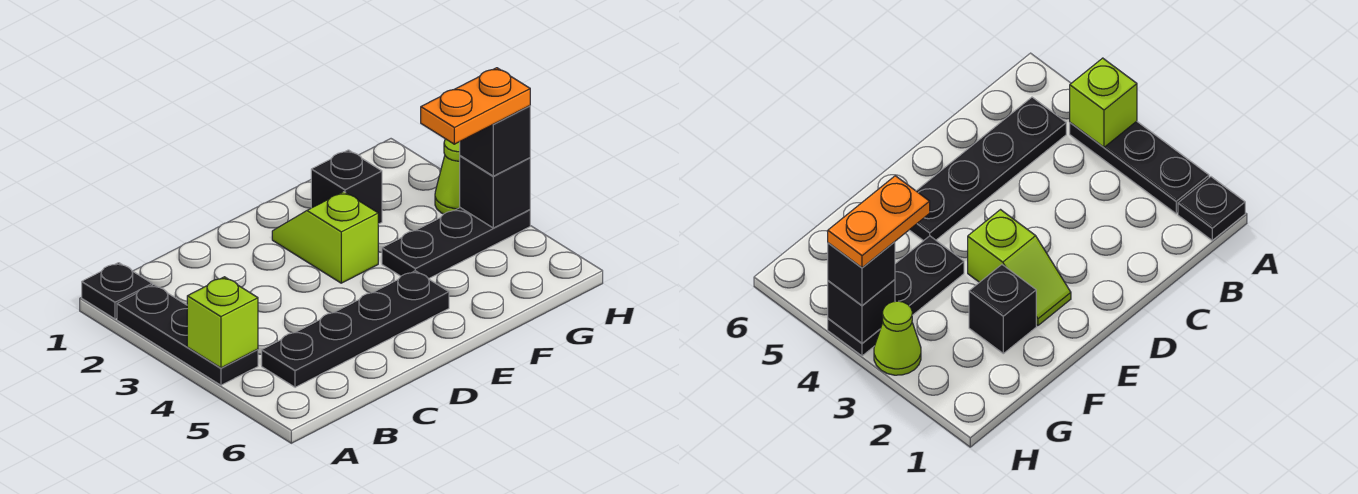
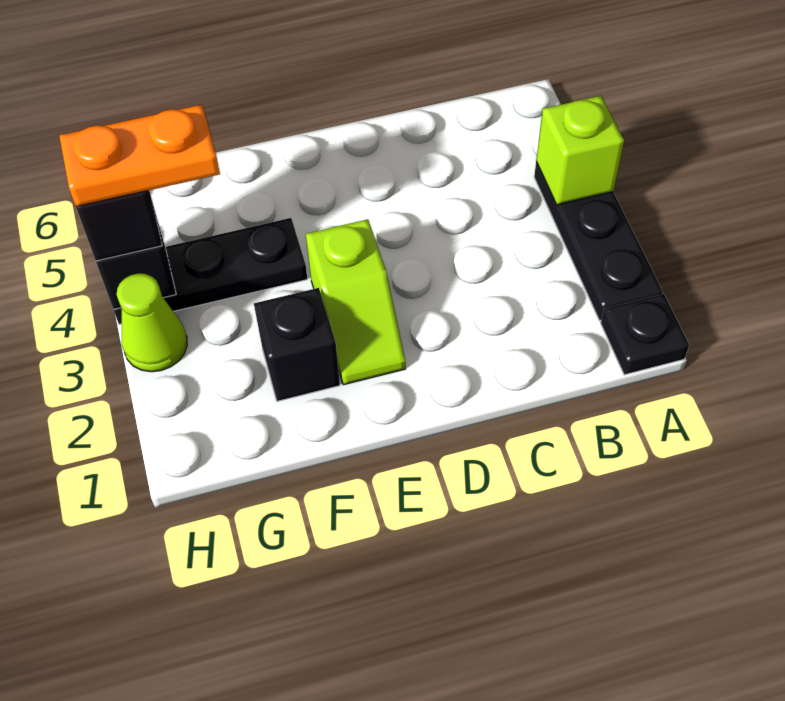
black plate B5:E5 level 1 -> none

